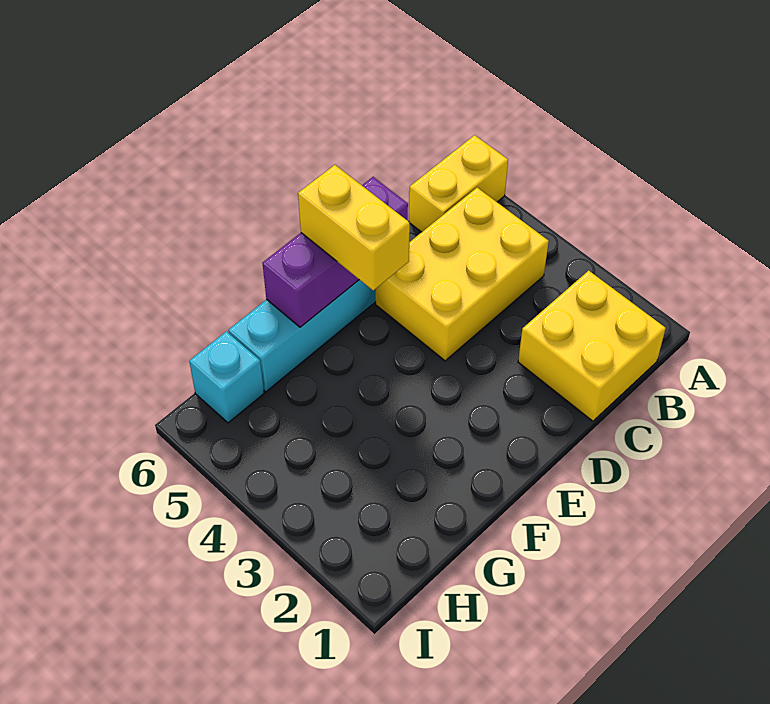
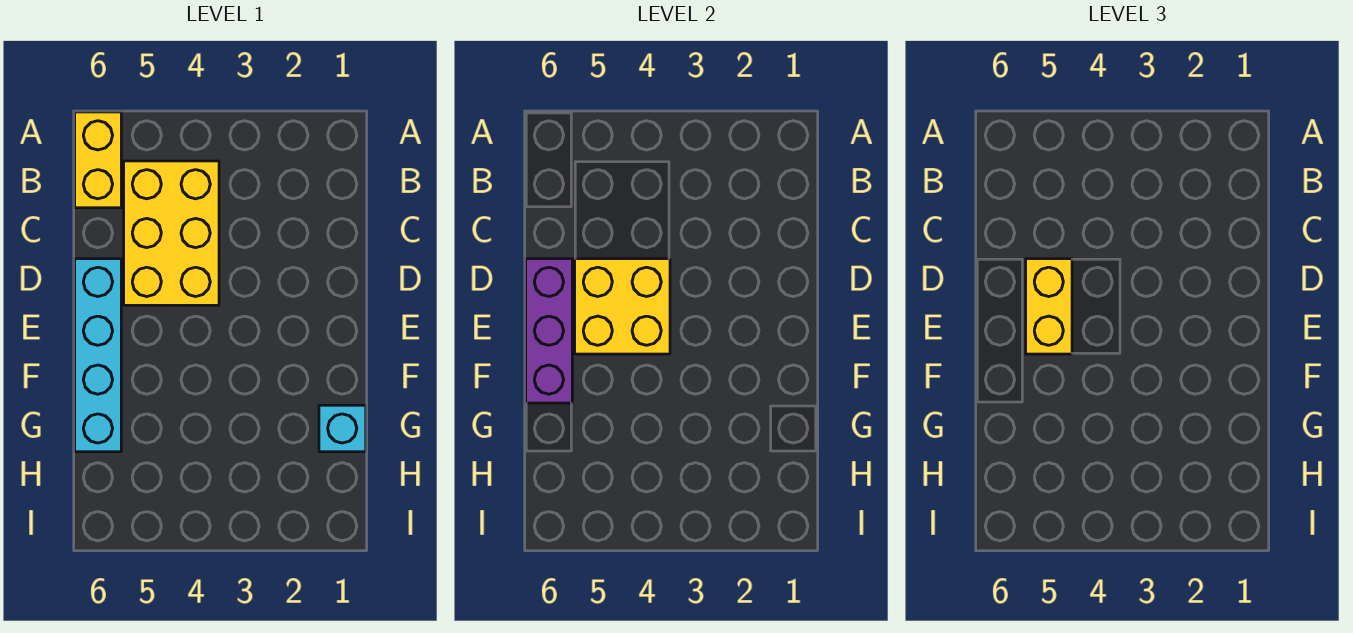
yellow brick B1:C2 level 1 -> yellow brick D4:E5 level 2
yellow brick E5:E6 level 3 -> yellow brick D5:E5 level 3
cyan brick H6 level 1 -> cyan brick G1 level 1

